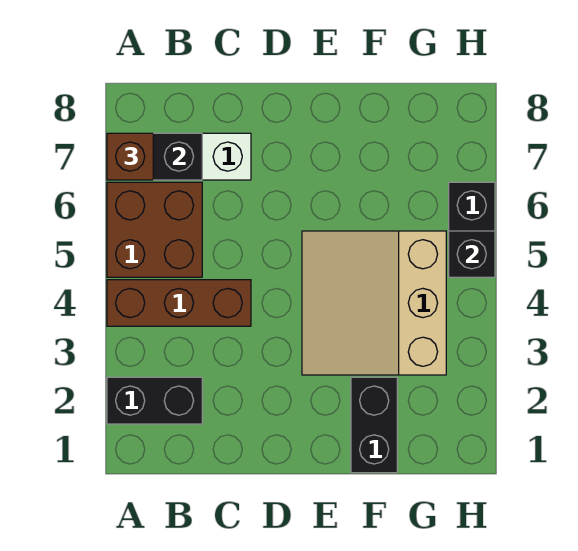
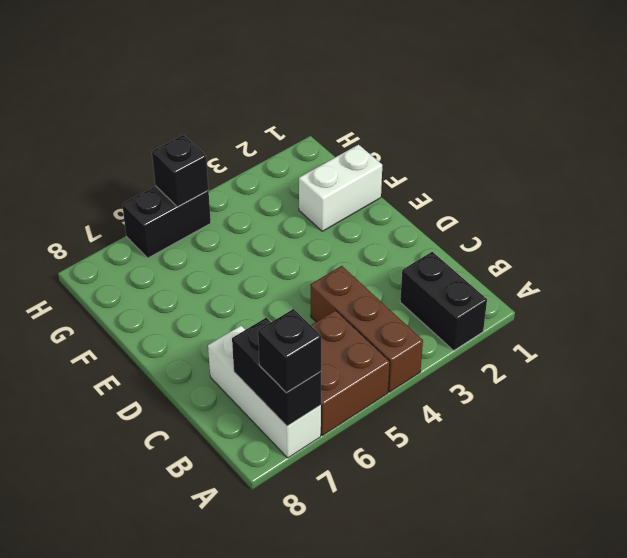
brown brick A7 level 3 -> black brick A7 level 3
tan slope E3:G5 level 1 top G -> none
black brick F1:F2 level 1 -> white brick F1:F2 level 1

